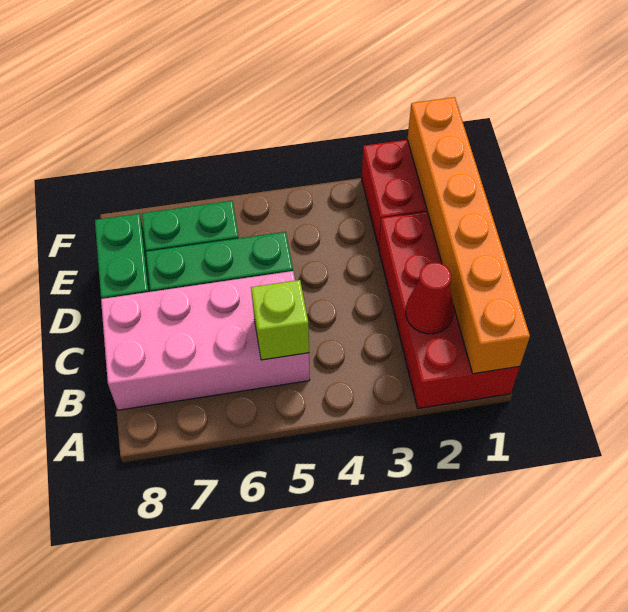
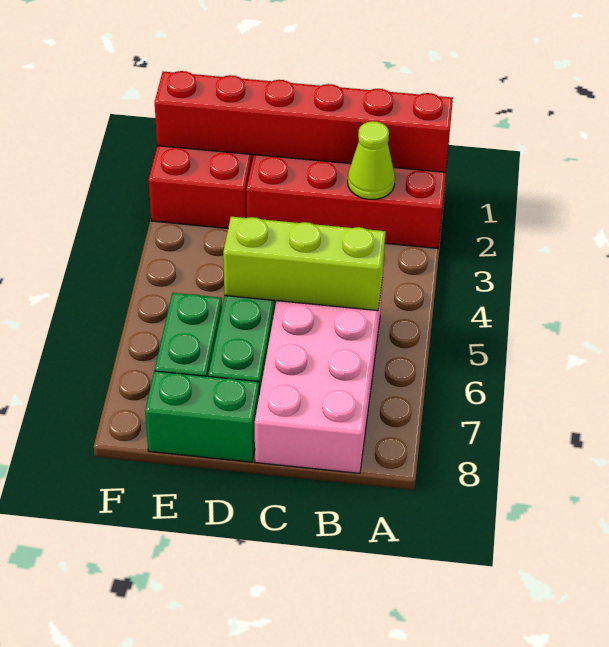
orange brick A1:F1 level 2 -> red brick A1:F1 level 2
red cone B2 level 2 -> lime cone B2 level 2
lime brick B5 level 2 -> lime brick B5:D5 level 2

